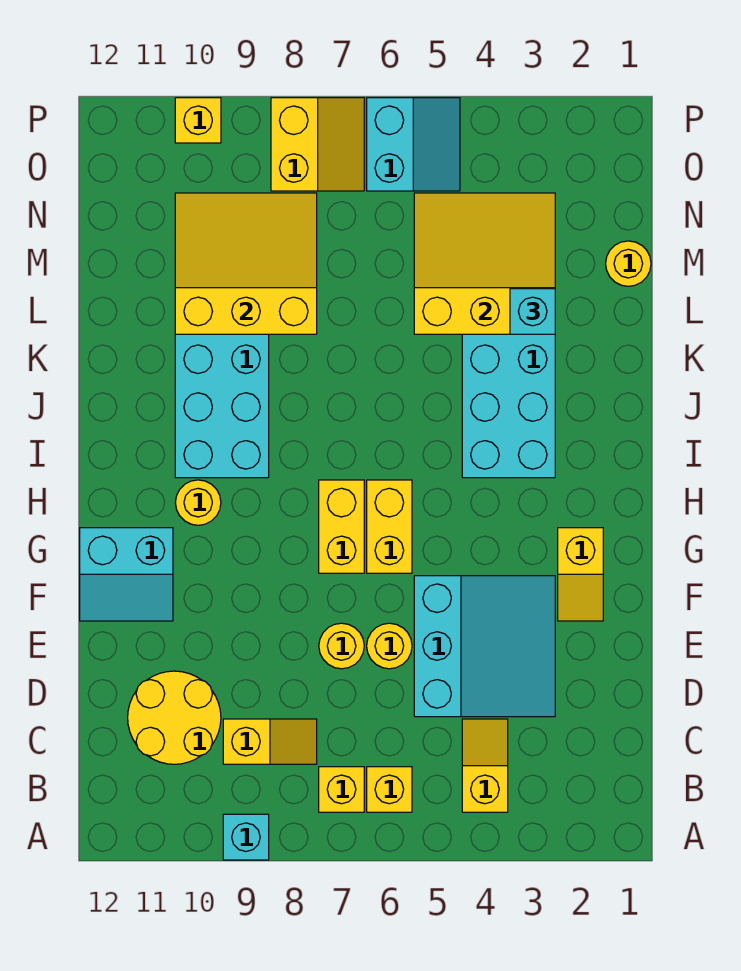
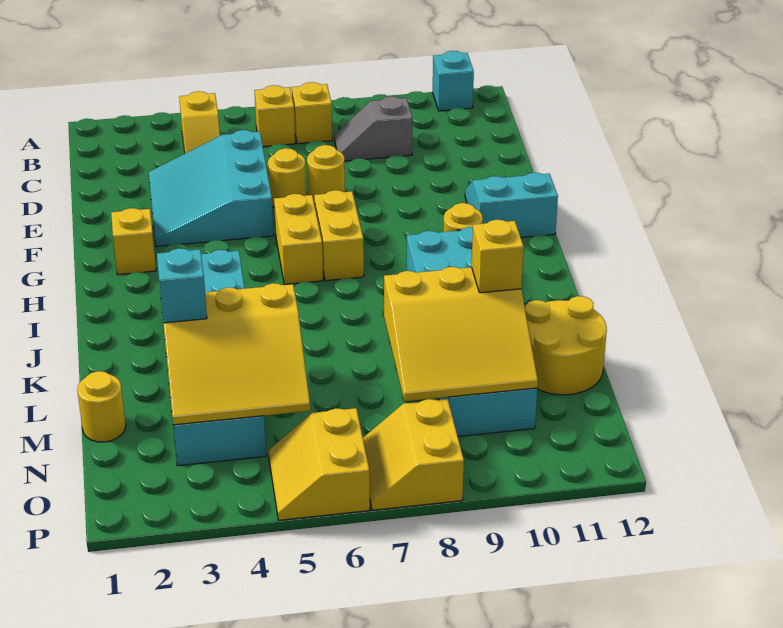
cyan brick A9 level 1 -> cyan brick A11 level 1
yellow slope C8:C9 level 1 top 9 -> grey slope C8:C9 level 1 top 9
yellow round brick C10:D11 level 1 -> yellow round brick L11:M12 level 1
cyan slope O5:P6 level 1 top 6 -> yellow slope O5:P6 level 1 top 6
yellow brick P10 level 1 -> yellow brick L10 level 3

